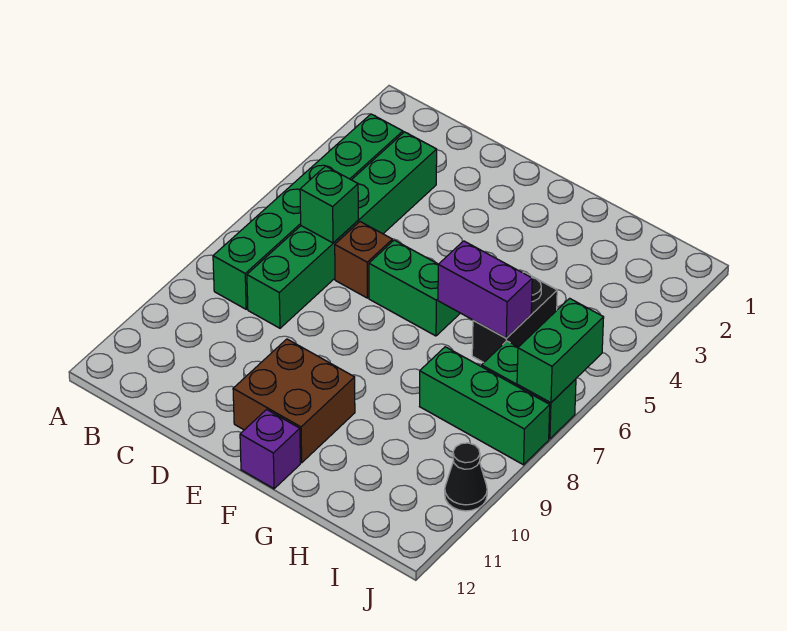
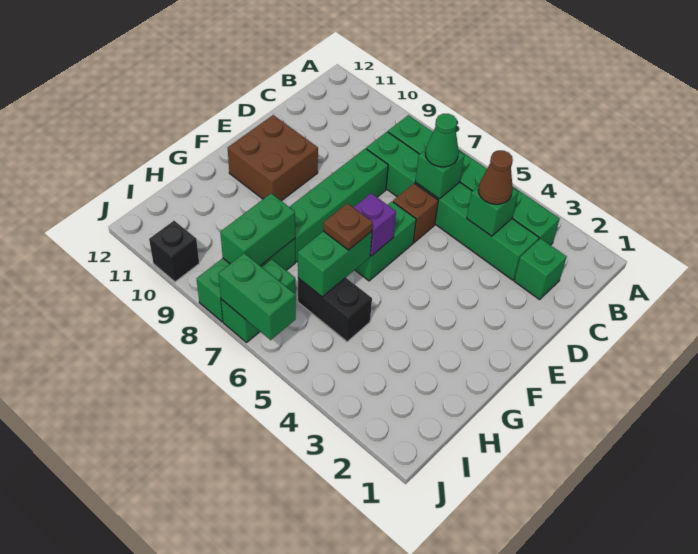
none -> green brick C2 level 1
none -> green brick C4 level 2
none -> brown cone C4 level 3
none -> green cone C6 level 3
none -> green brick D8:G8 level 1
purple brick F12 level 1 -> purple brick F6 level 2
purple brick G6:H6 level 2 -> green brick G6:H6 level 2
none -> brown plate G6 level 3
none -> green brick H8:I8 level 2
black cone J10 level 1 -> black brick J10 level 1

